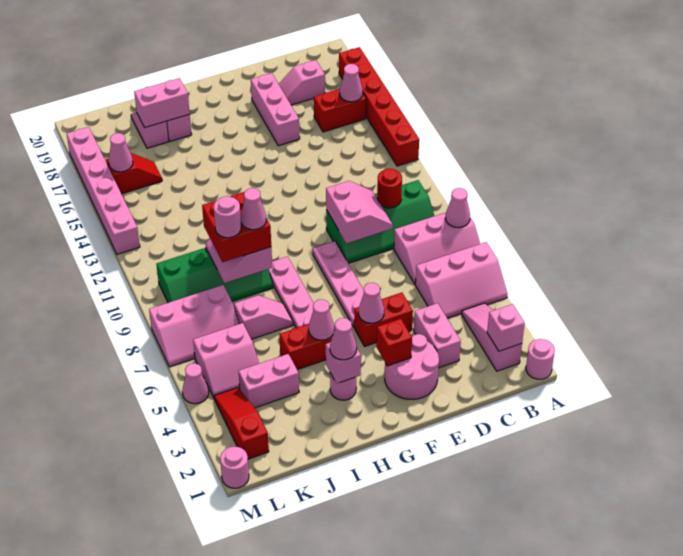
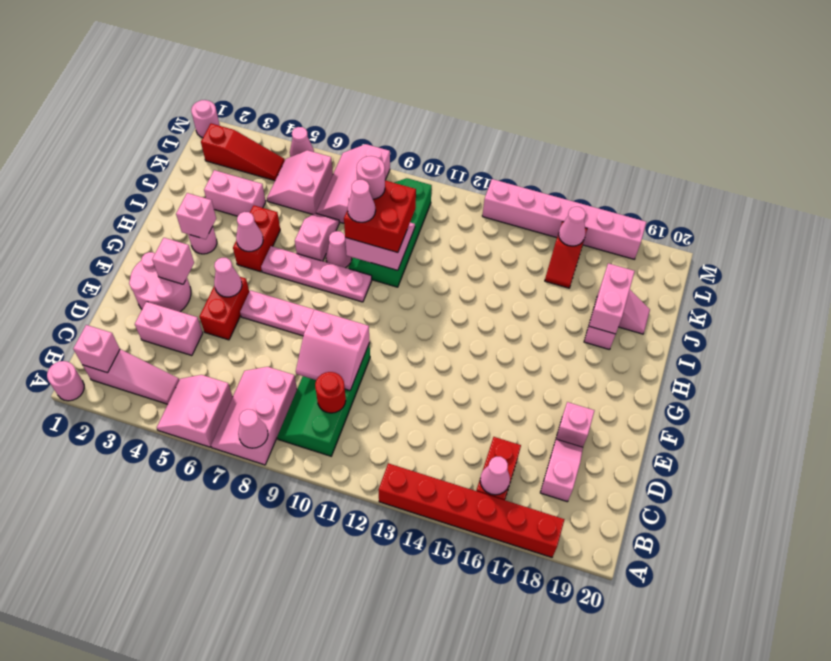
pink slope A5:C6 level 1 top 6 -> pink slope A5:B6 level 1 top 6
pink brick E16:E18 level 1 -> pink brick E18 level 1
red brick F3 level 2 -> pink brick F3 level 2
pink cone H3 level 3 -> pink cone I8 level 1
pink slope I7:J7 level 1 top J -> pink slope I7:J7 level 1 top I
pink brick J4:K4 level 1 -> pink brick J3:J4 level 1

